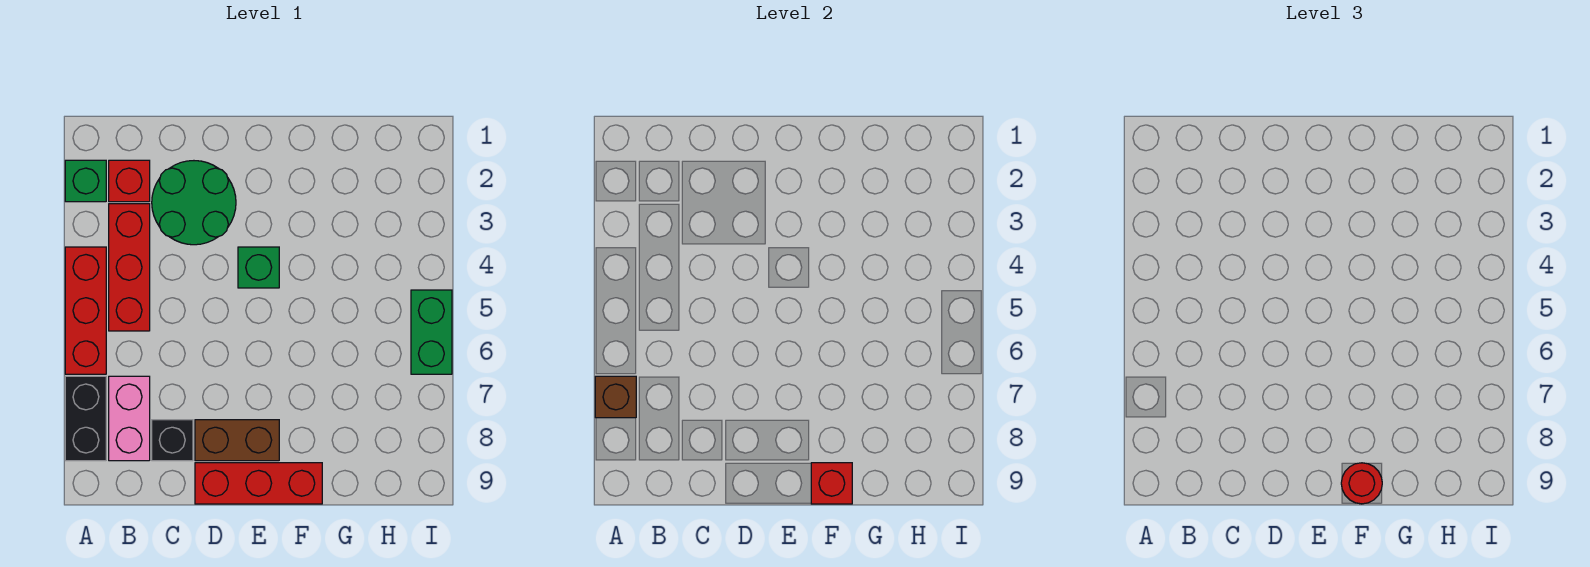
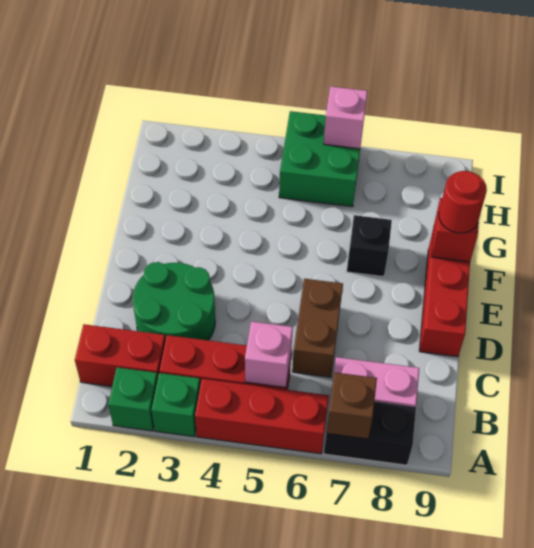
red brick B2 level 1 -> red brick B1:B2 level 1
none -> pink brick B5 level 2
black brick C8 level 1 -> black brick F7 level 1
brown brick D8:E8 level 1 -> brown brick C6:D6 level 1
green brick E4 level 1 -> green brick A3 level 1
green brick I5:I6 level 1 -> green brick H5:I6 level 1
none -> pink brick I6 level 2

